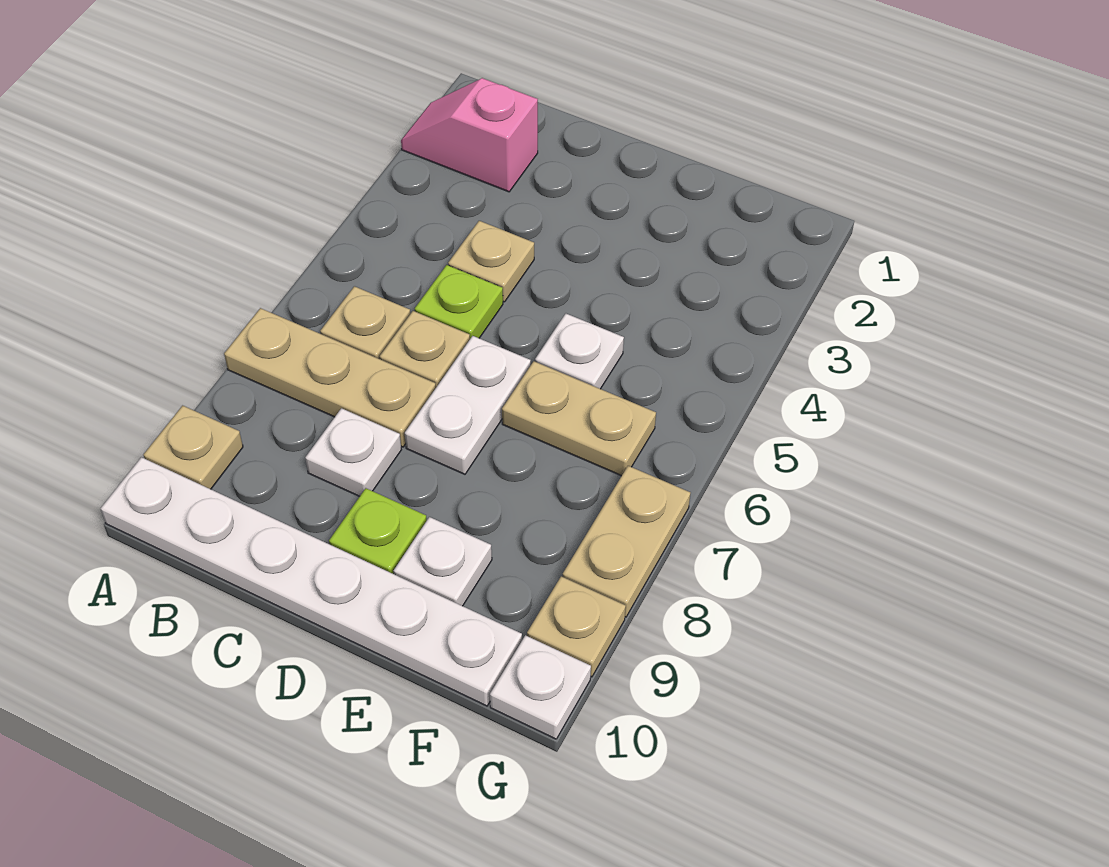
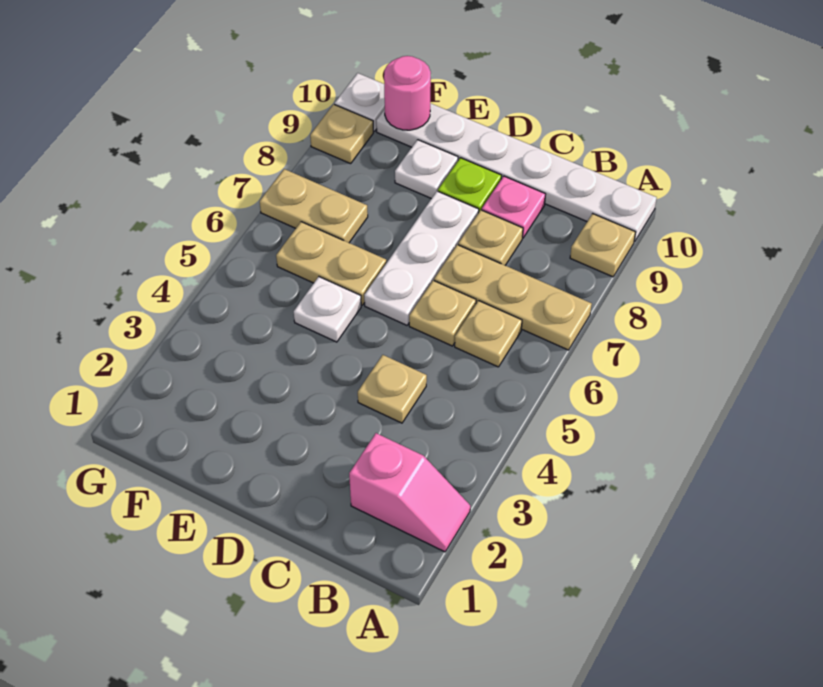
lime plate C5 level 1 -> none
white plate C8 level 1 -> tan plate C8 level 1
none -> pink plate C9 level 1
white plate D6:D7 level 1 -> white plate D6:D8 level 1
none -> pink round brick F10 level 2
tan plate G7:G8 level 1 -> tan plate F7:G7 level 1

